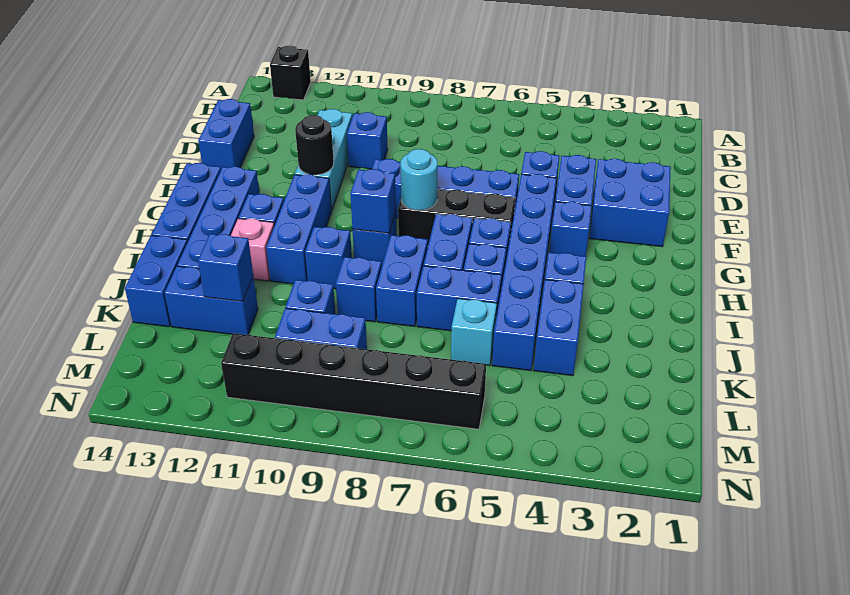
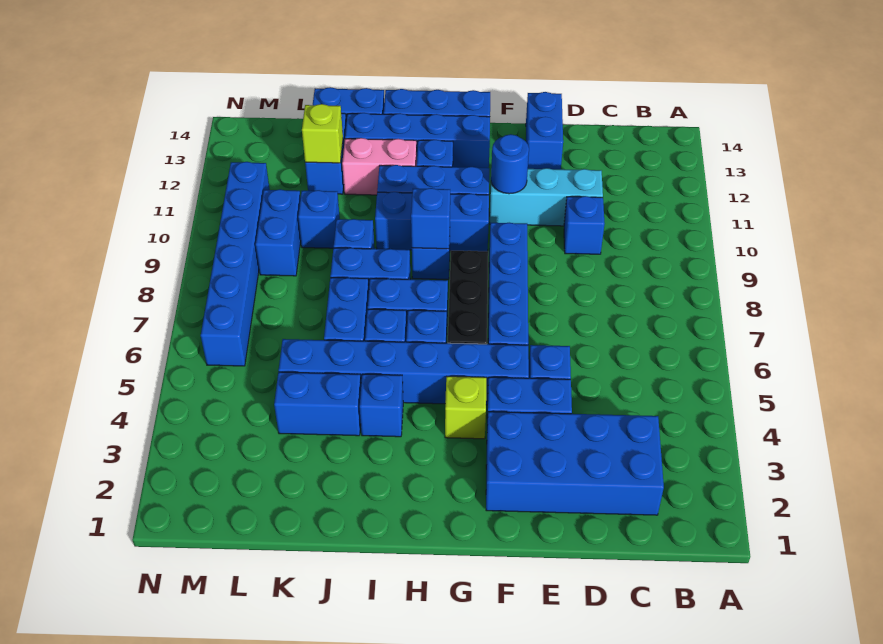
black brick A13 level 1 -> none
blue brick D14:E14 level 1 -> blue brick E13:E14 level 1
blue brick E2:F3 level 1 -> blue brick C2:F3 level 1
black round brick F11 level 2 -> blue round brick F11 level 2
blue brick G4 level 1 -> lime brick G4 level 1
cyan round brick G8 level 2 -> none
blue brick I10 level 1 -> blue brick G10:I10 level 1
pink brick I12 level 1 -> pink brick I12:J12 level 1
cyan brick K6 level 1 -> none
blue brick K12 level 2 -> lime brick K12 level 2
black brick M6:M11 level 1 -> blue brick M6:M11 level 1

